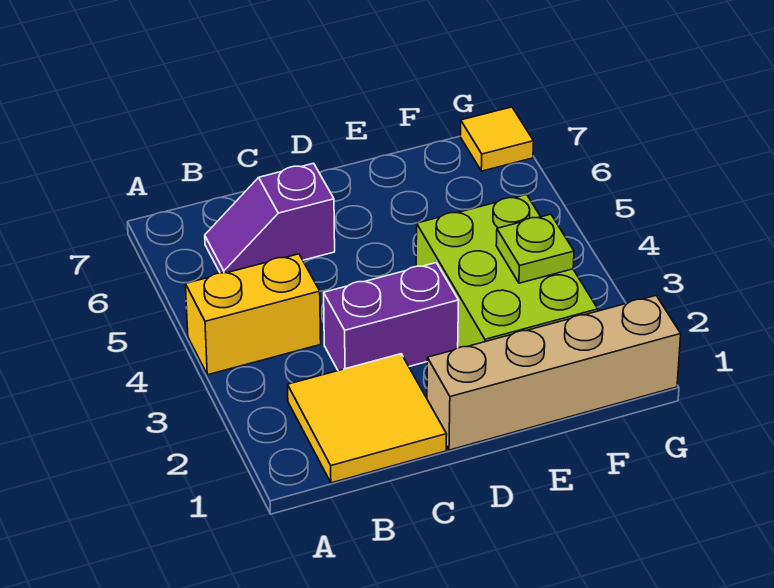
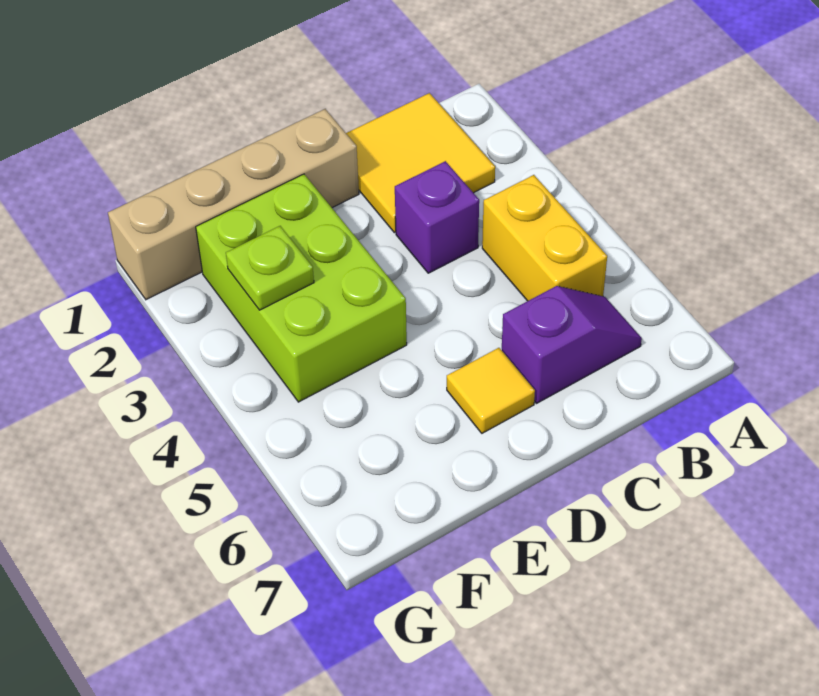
yellow brick A4:B4 level 1 -> yellow brick B4:B5 level 1
purple brick C3:D3 level 1 -> purple brick C3 level 1
yellow tile G7 level 1 -> yellow tile D6 level 1

